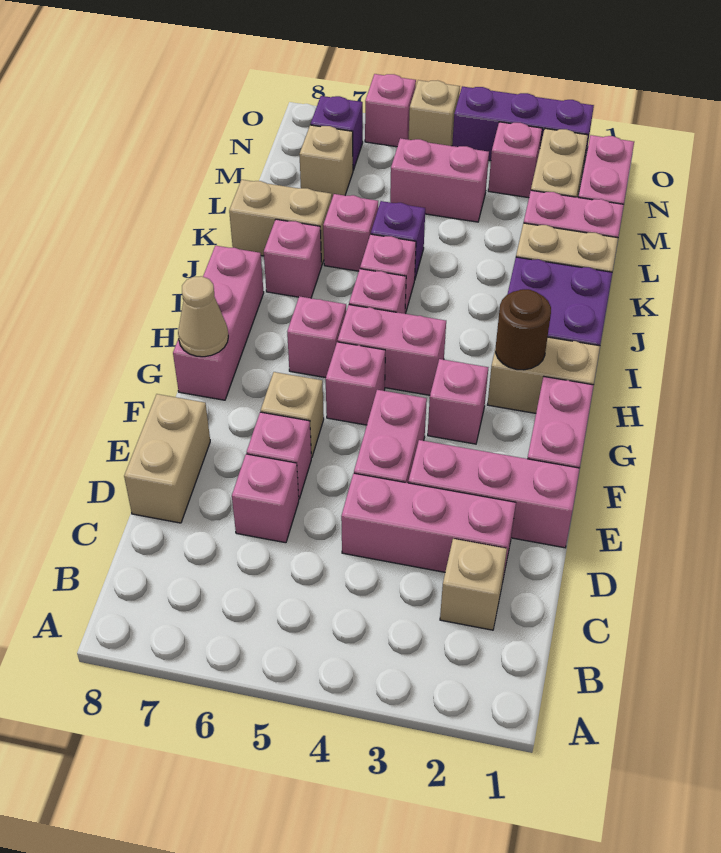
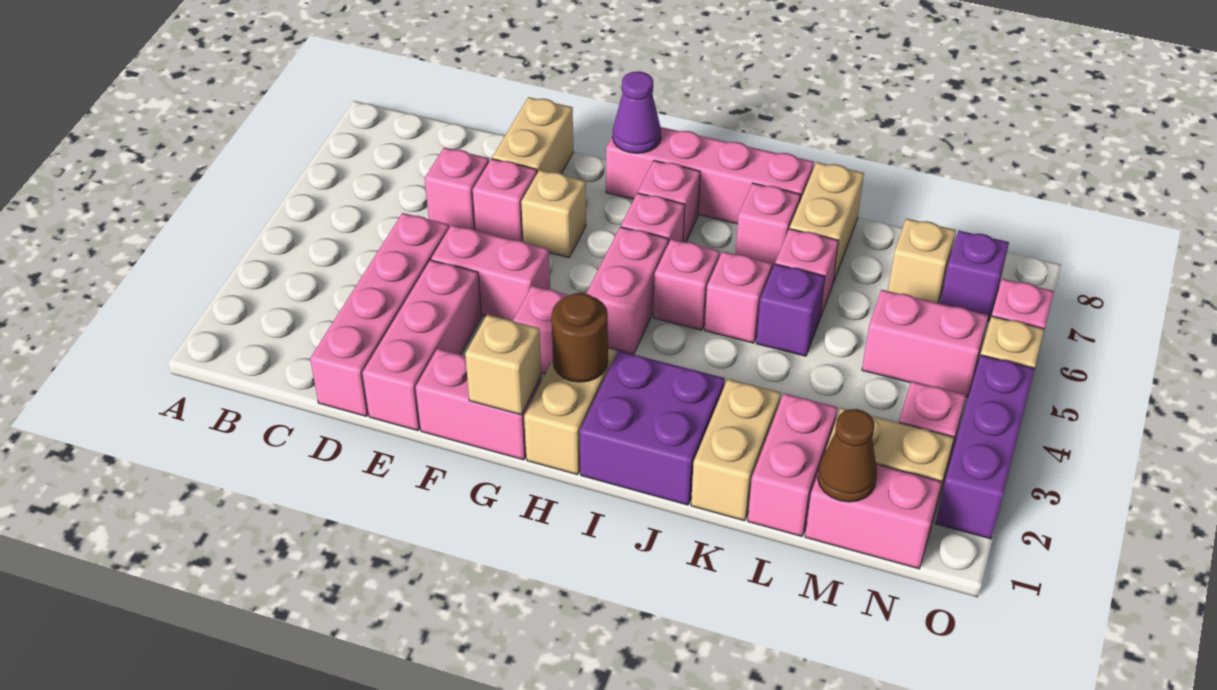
tan brick C2 level 1 -> tan brick G1 level 2
pink brick D2:D4 level 1 -> pink brick D1:D4 level 1
tan brick D8:E8 level 1 -> tan brick E7:E8 level 1
pink brick G5 level 1 -> pink brick H7 level 1
pink brick G8:I8 level 1 -> pink brick G8:J8 level 1
tan cone G8 level 2 -> purple cone G8 level 2
none -> brown cone M1 level 2
pink brick M4:M5 level 1 -> pink brick M5:N5 level 1

